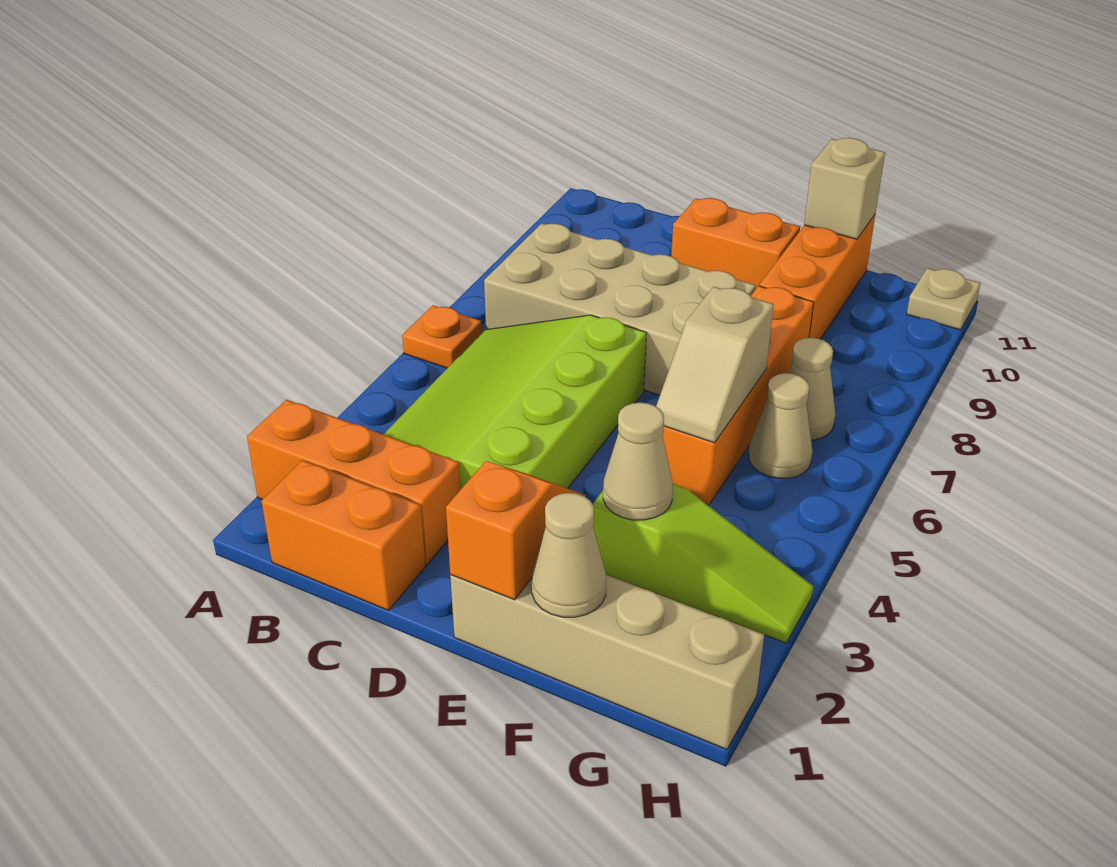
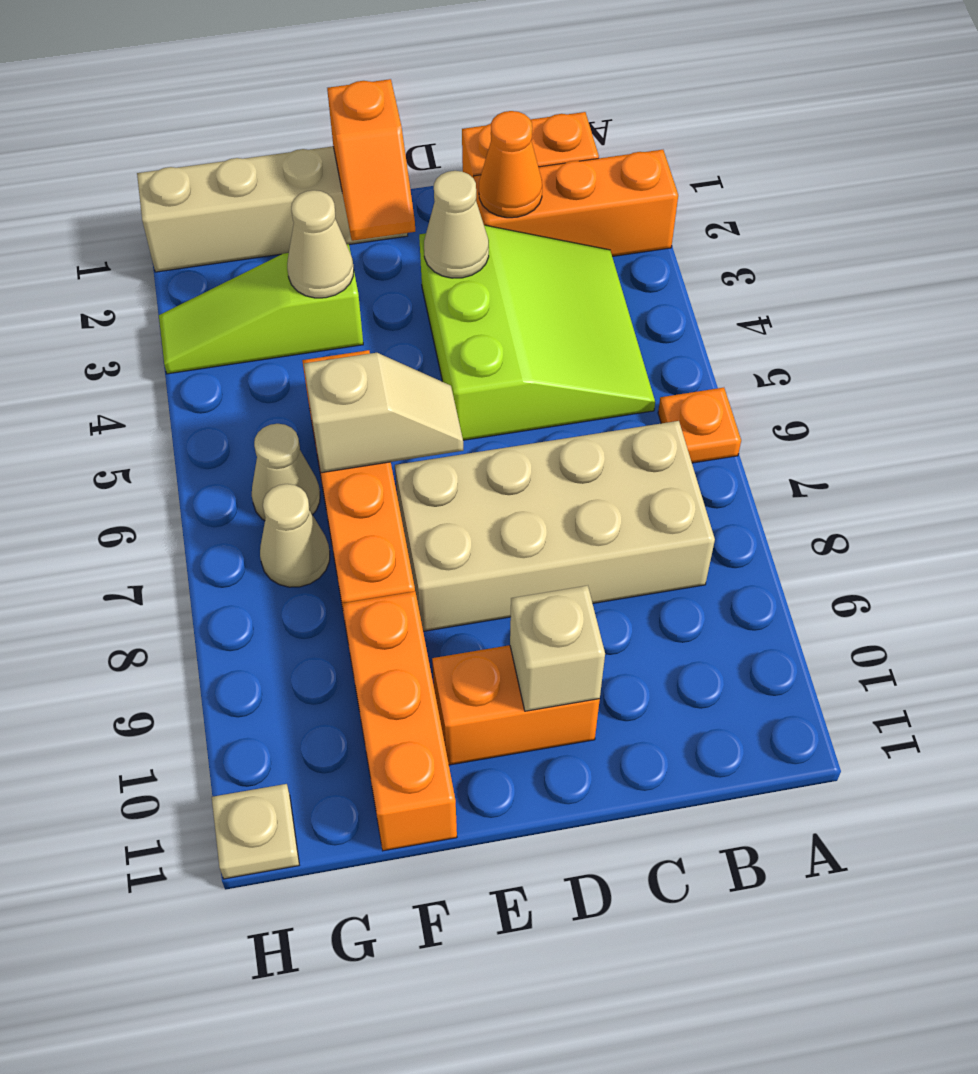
lime slope B3:D6 level 1 top D -> lime slope B3:D5 level 1 top D
none -> orange cone C2 level 2
tan cone F1 level 2 -> tan cone D3 level 2
tan slope F5:F6 level 2 top 6 -> tan slope E6:F6 level 2 top F
tan brick F11 level 2 -> tan brick D10 level 2

